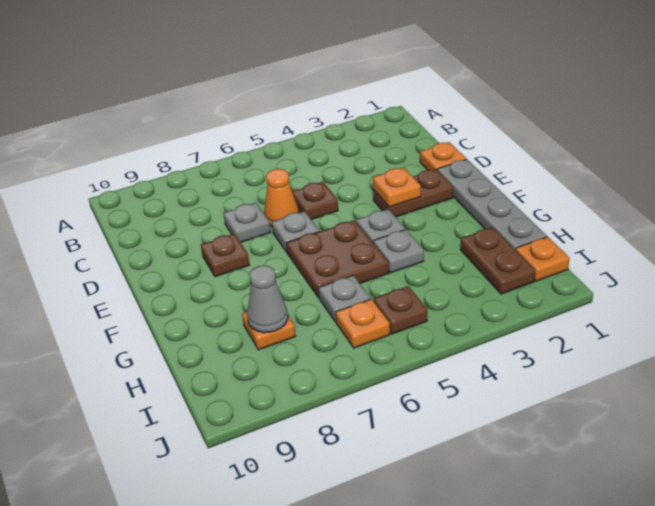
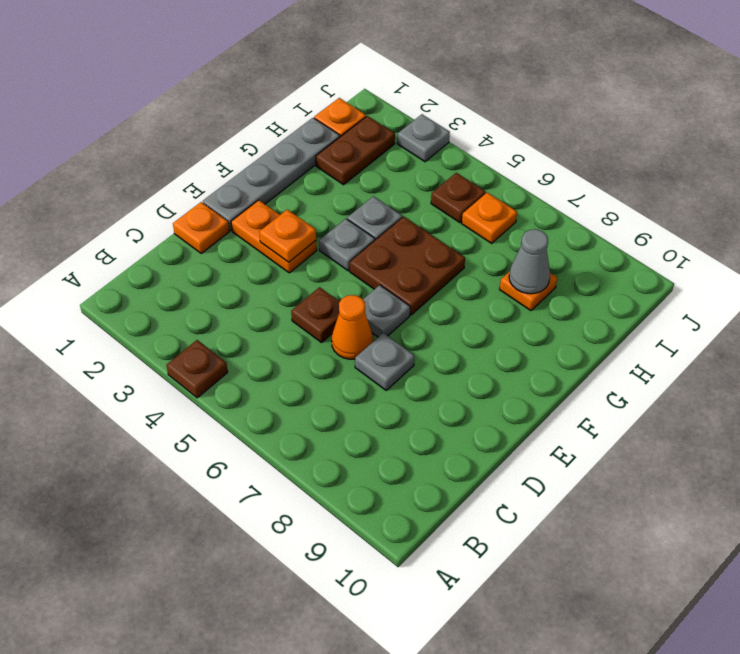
brown plate E2:E3 level 1 -> orange plate E2:E3 level 1
brown plate E8 level 1 -> brown plate A4 level 1
grey plate H6 level 1 -> grey plate J3 level 1

